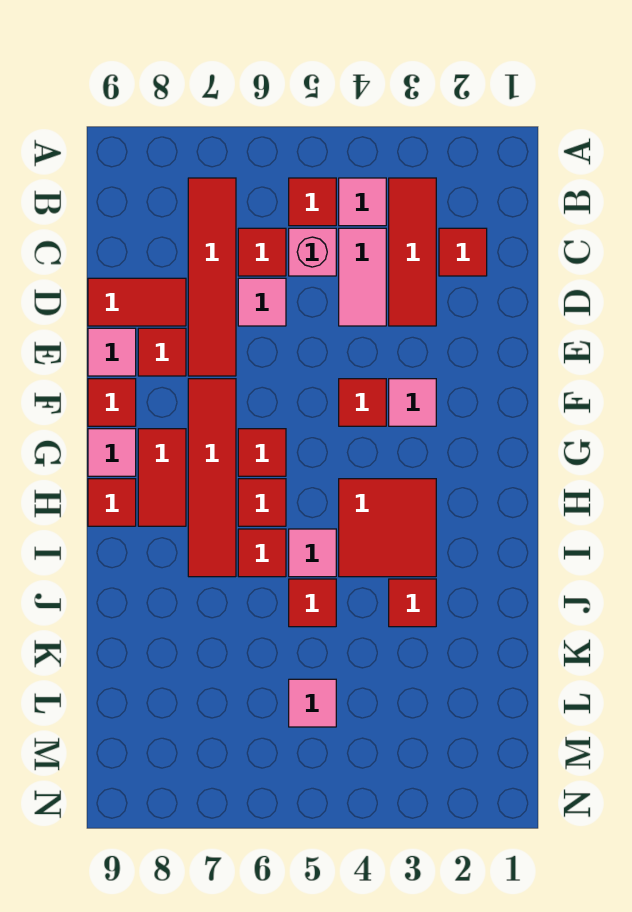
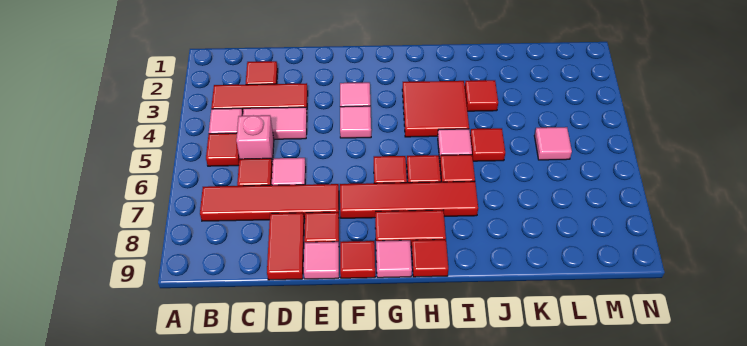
red tile F4 level 1 -> pink tile F4 level 1

